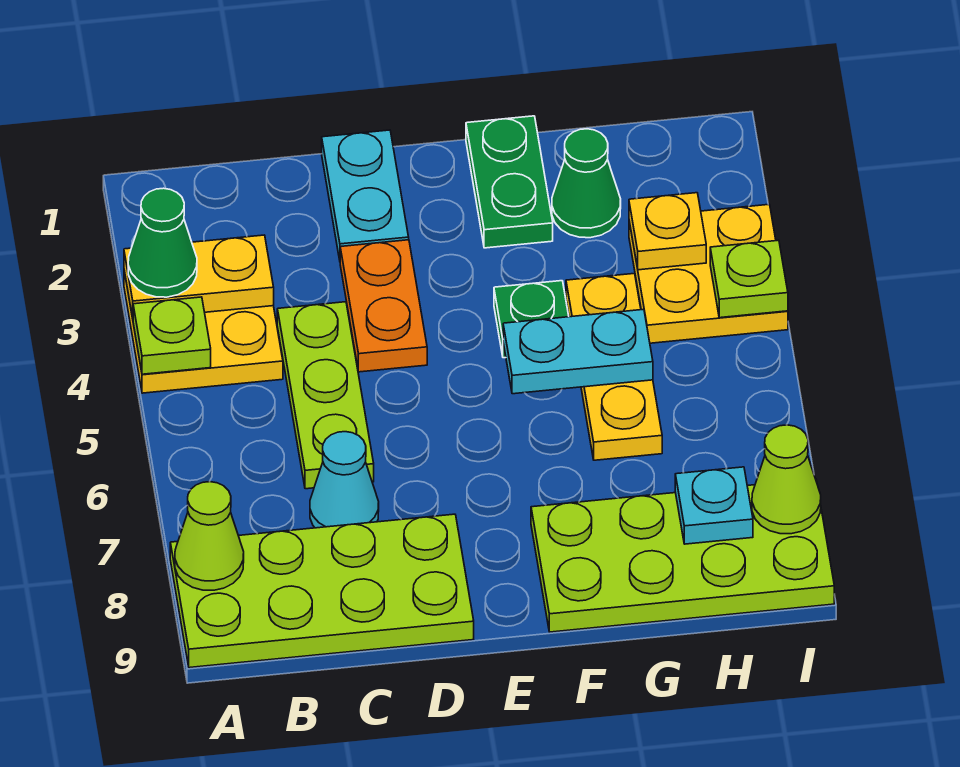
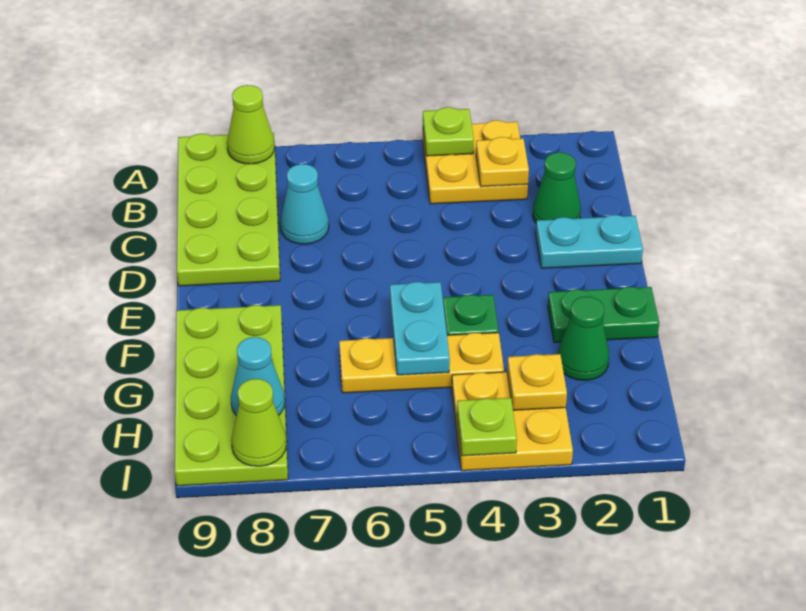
yellow plate A3:B3 level 2 -> yellow plate B3 level 2
green cone A3 level 3 -> green cone C2 level 1
lime plate C4:C6 level 1 -> none
orange plate D3:D4 level 1 -> none
cyan plate H8 level 2 -> cyan cone H8 level 2

